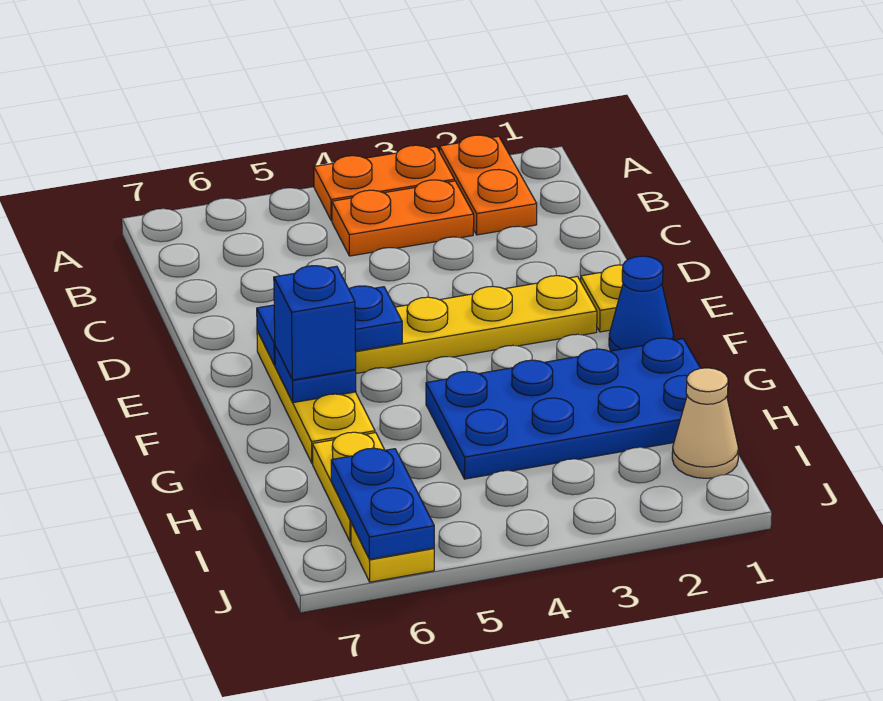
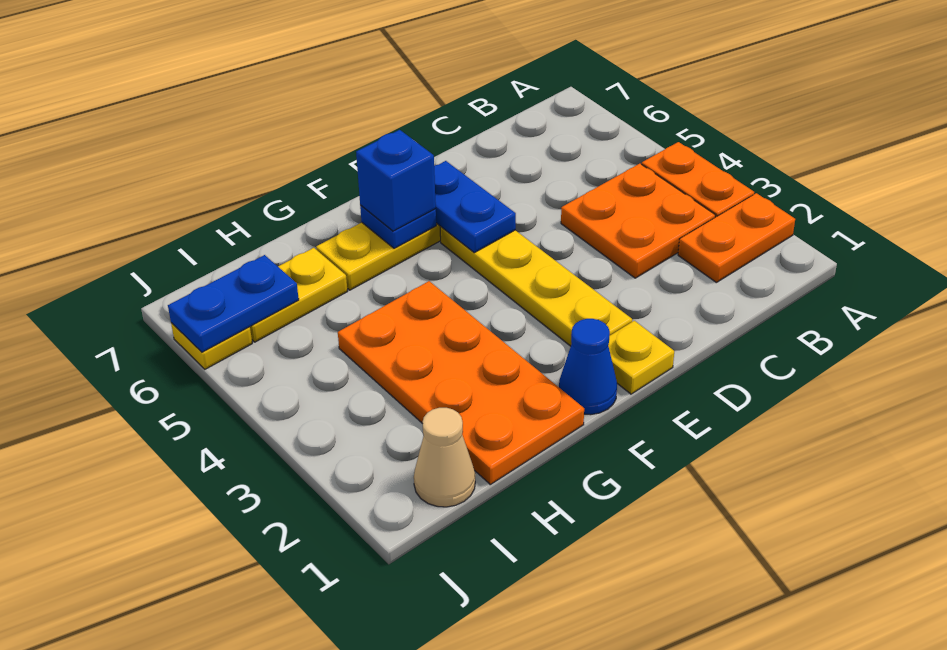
orange plate B3:B4 level 1 -> orange plate B3:C4 level 1
blue plate G1:H4 level 1 -> orange plate G1:H4 level 1

